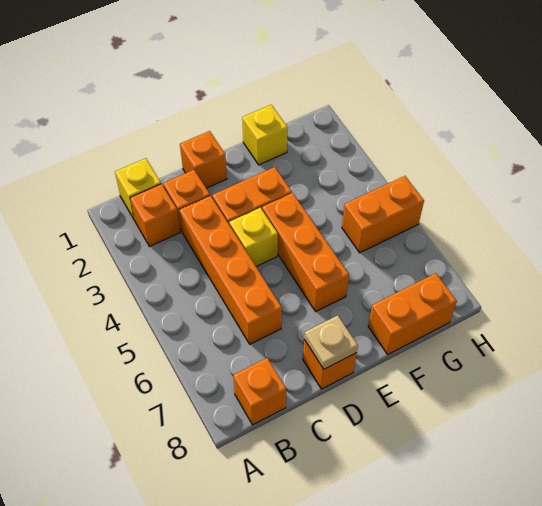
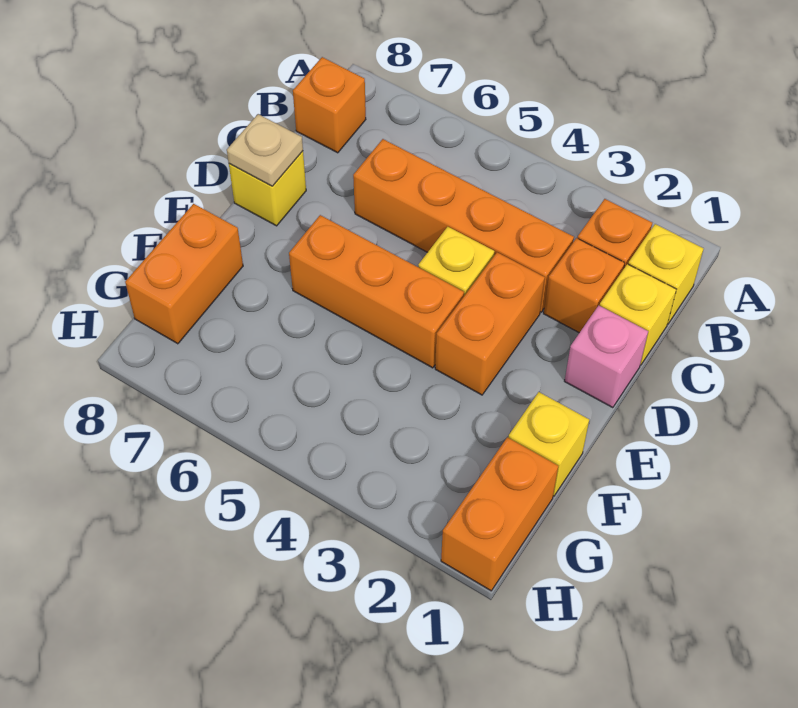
none -> yellow brick C1 level 1
orange brick D1 level 1 -> pink brick D1 level 1
orange brick D8 level 1 -> yellow brick D8 level 1
orange brick G5:H5 level 1 -> orange brick G1:H1 level 1

